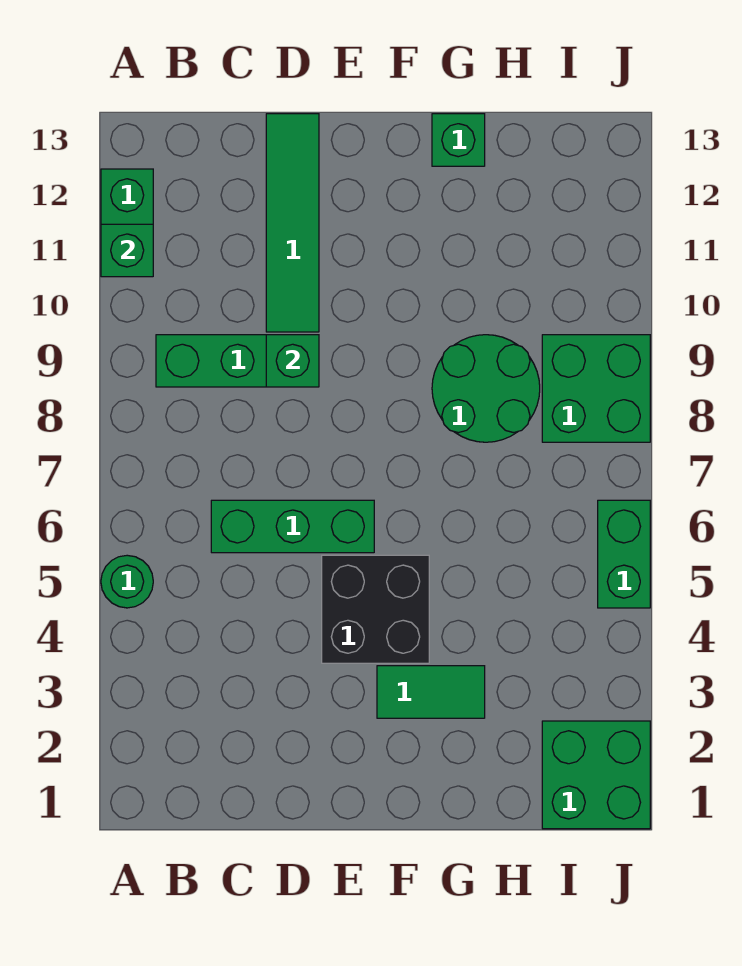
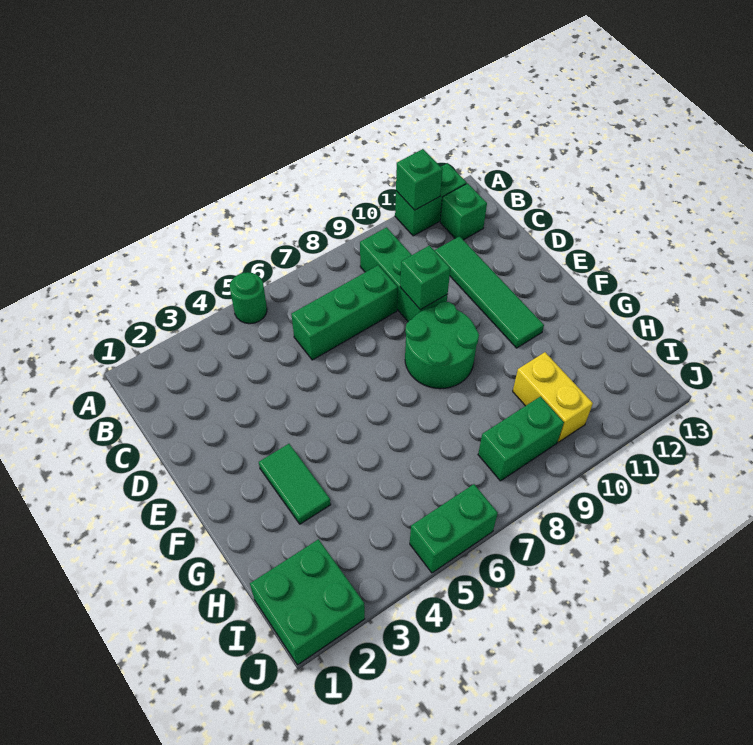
green brick C6:E6 level 1 -> green brick C6:C8 level 1
green tile D10:D13 level 1 -> green tile C11:F11 level 1
black brick E4:F5 level 1 -> none
green round brick G8:H9 level 1 -> green round brick E8:F9 level 1
green brick G13 level 1 -> green brick B12 level 1
none -> yellow brick H10:I10 level 1
green brick I8:J9 level 1 -> green brick I8:I9 level 1

